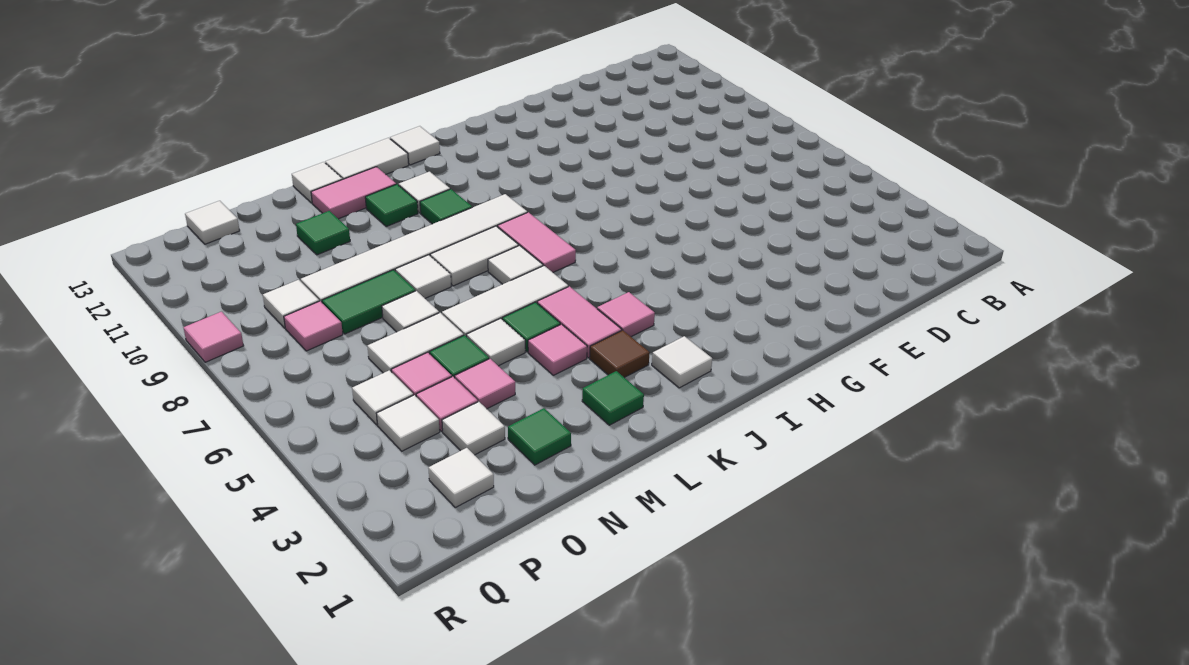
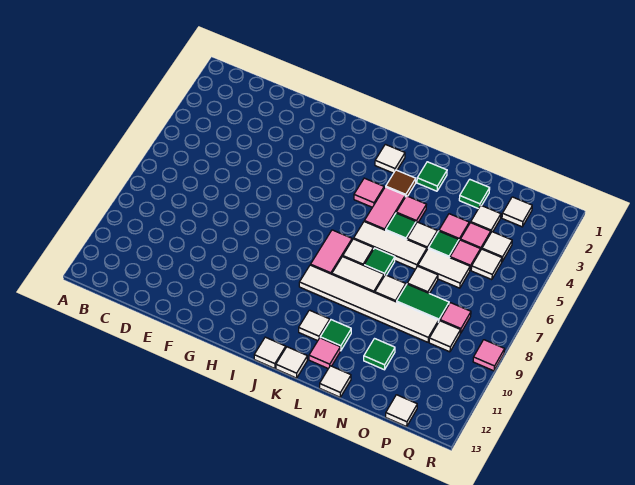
green tile K10 level 1 -> green tile L7 level 1
white tile K13:L13 level 1 -> white tile K13 level 1
pink tile L12:M12 level 1 -> pink tile L12 level 1

